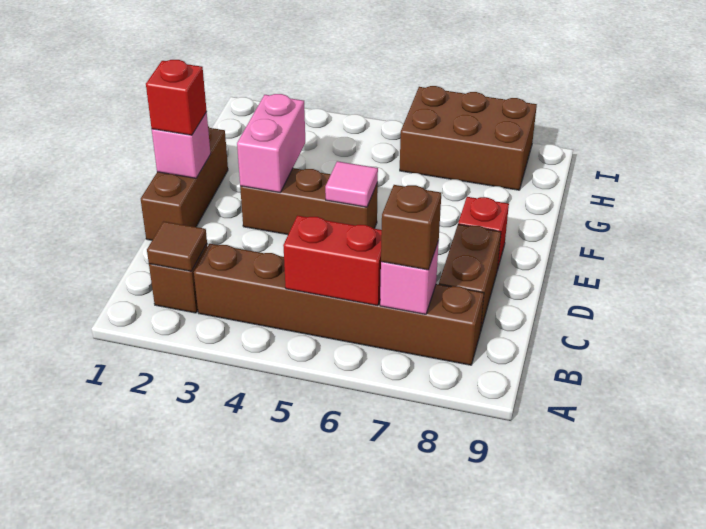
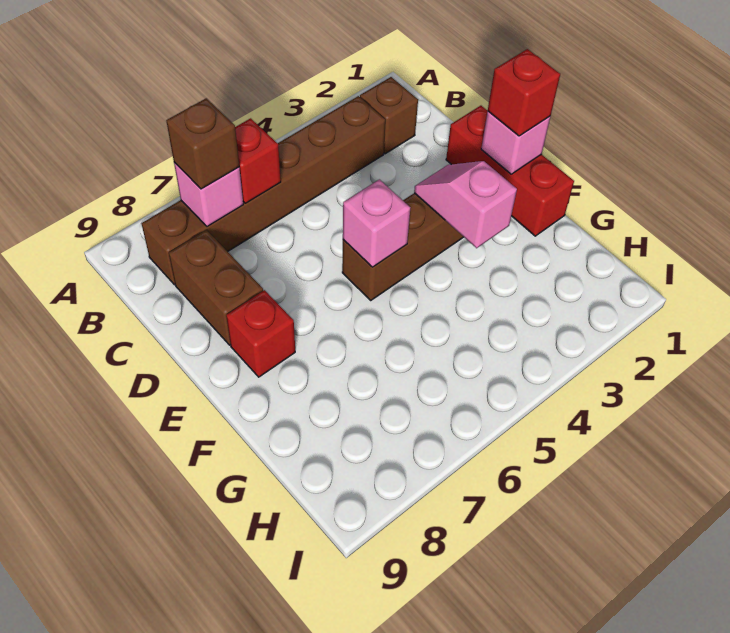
brown tile B2 level 2 -> none
red brick B5:B6 level 2 -> red brick B6 level 2
brown brick D1:F1 level 1 -> red brick D1:F1 level 1
pink brick E3:F3 level 2 -> pink slope E3:F3 level 2 top F
pink tile E5 level 2 -> pink brick E5 level 2
brown brick H6:I8 level 1 -> none

